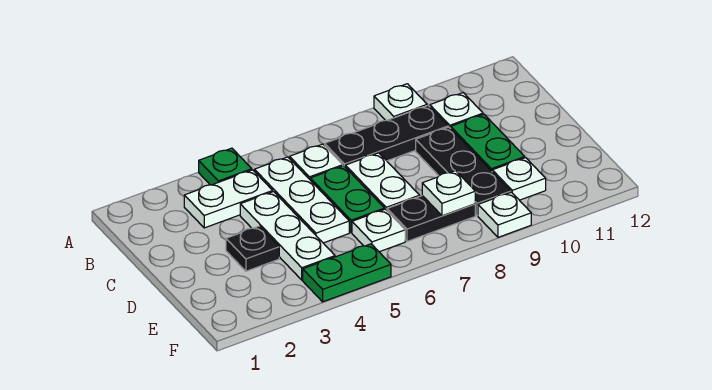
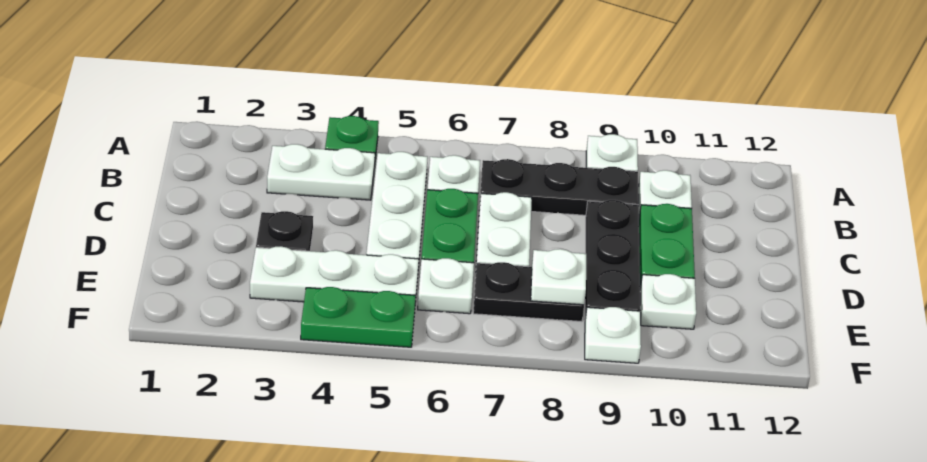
white plate C4:E4 level 1 -> white plate E3:E5 level 1

